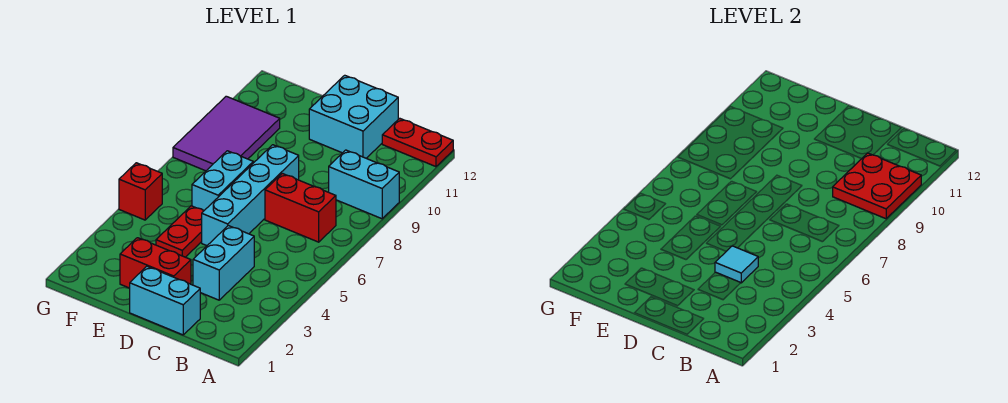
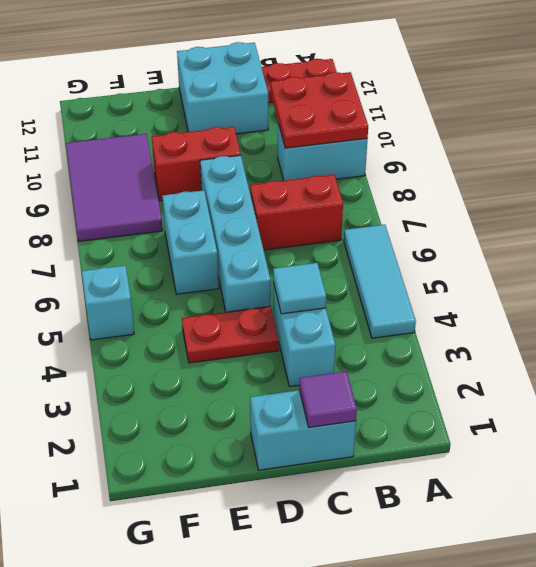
none -> cyan tile A4:A6 level 1
none -> purple tile C1 level 2
red brick D2:E2 level 1 -> red brick D9:E9 level 1
red plate E4:E5 level 1 -> red plate D4:E4 level 1
red brick G5 level 1 -> cyan brick G5 level 1

